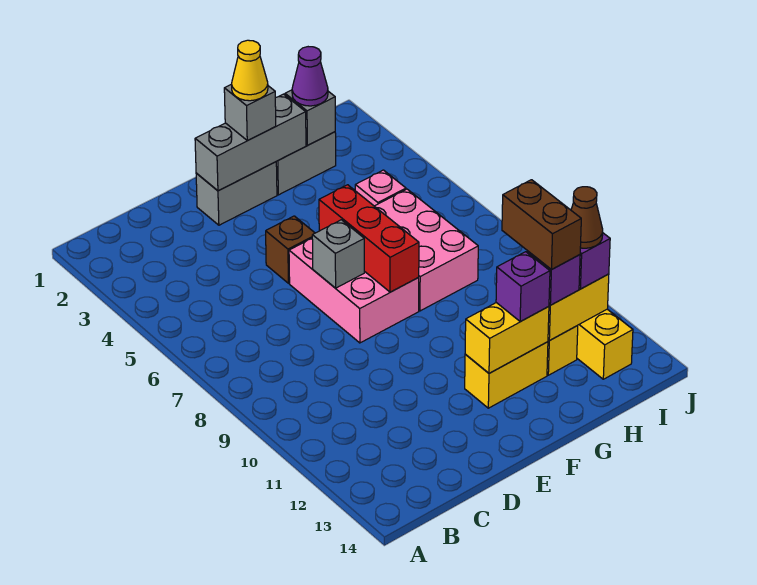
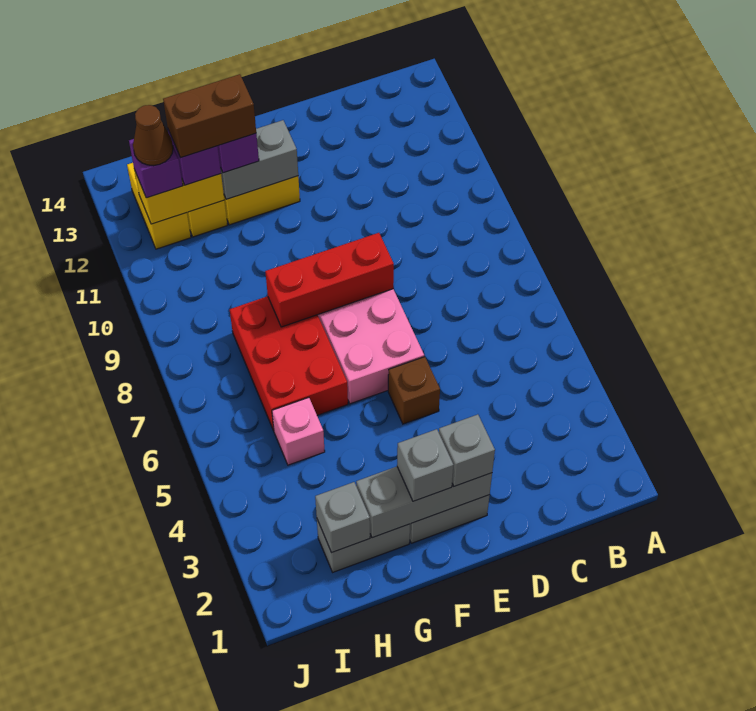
grey brick E7 level 2 -> grey brick E2 level 3
yellow cone F2 level 4 -> none
red brick F6:F8 level 2 -> red brick E8:G8 level 2
yellow brick F12:G12 level 2 -> grey brick F12:G12 level 2
pink brick G6:H8 level 1 -> red brick G6:H8 level 1
purple cone H2 level 3 -> none
brown brick H11:H12 level 4 -> brown brick G12:H12 level 4

